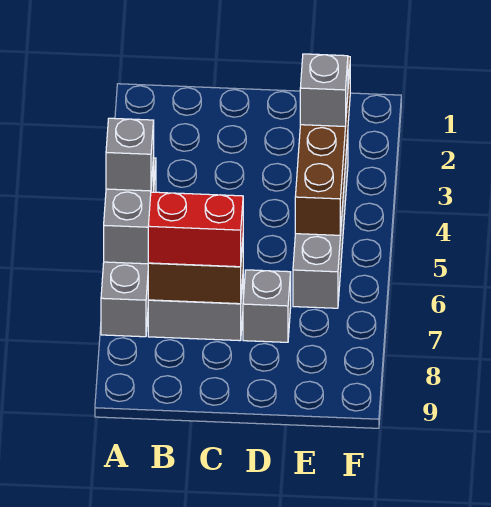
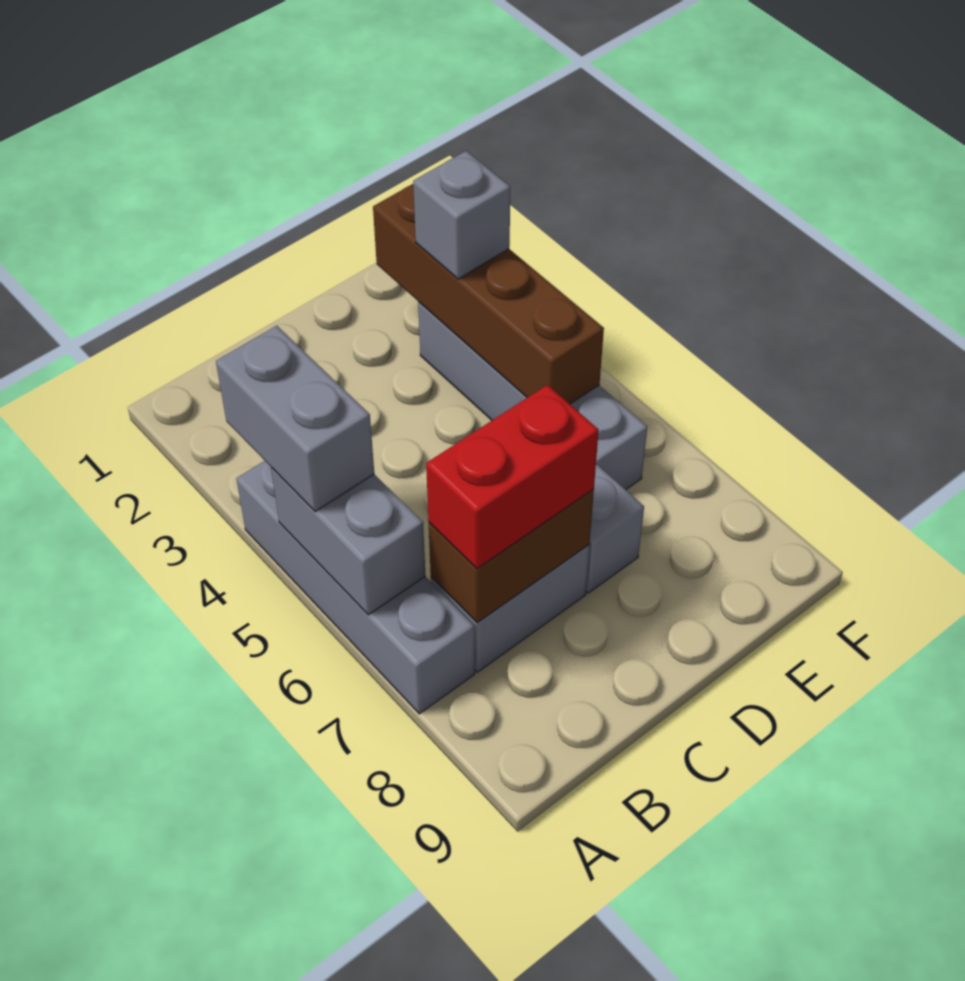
grey brick A5 level 3 -> grey brick A4:A5 level 3

